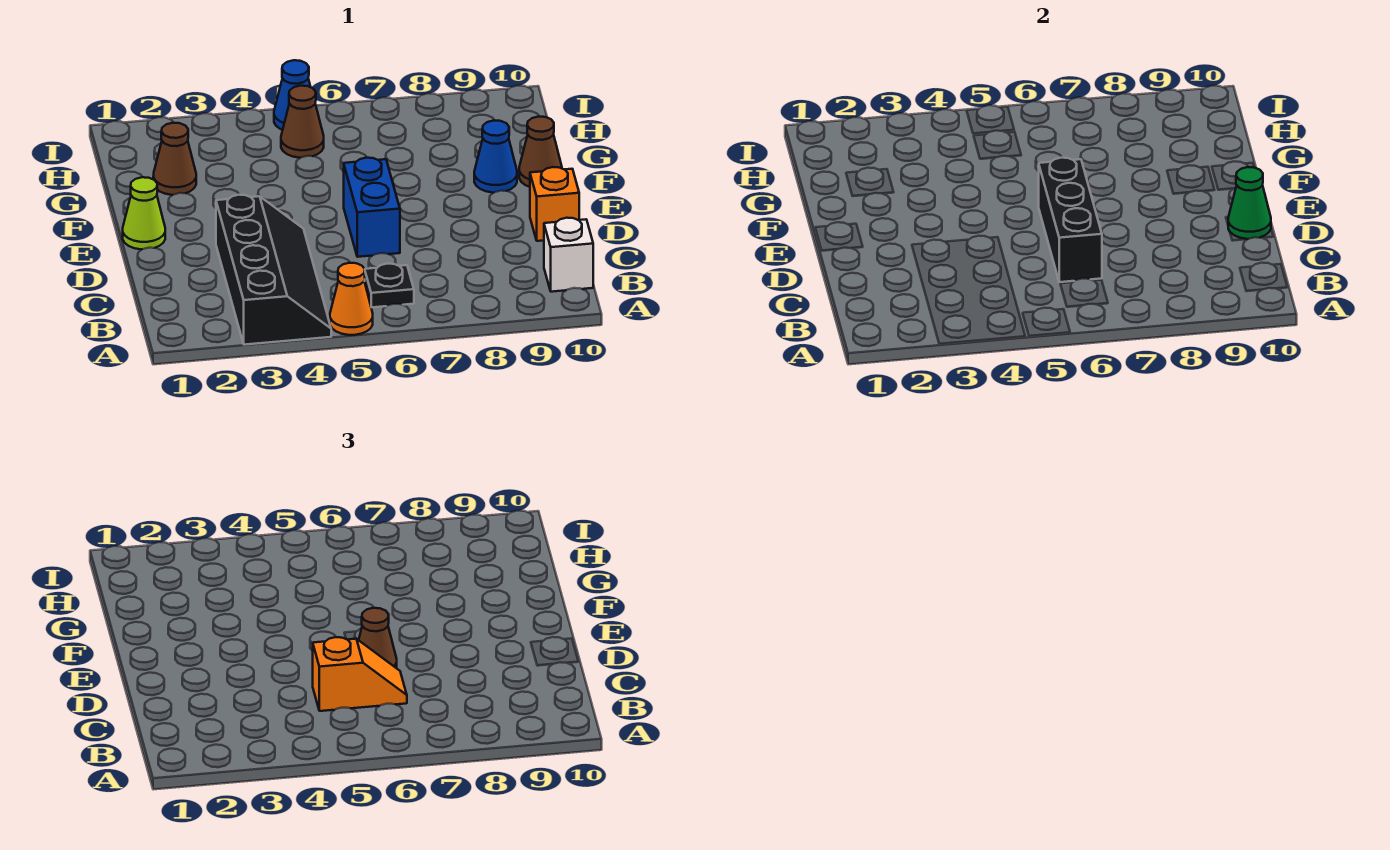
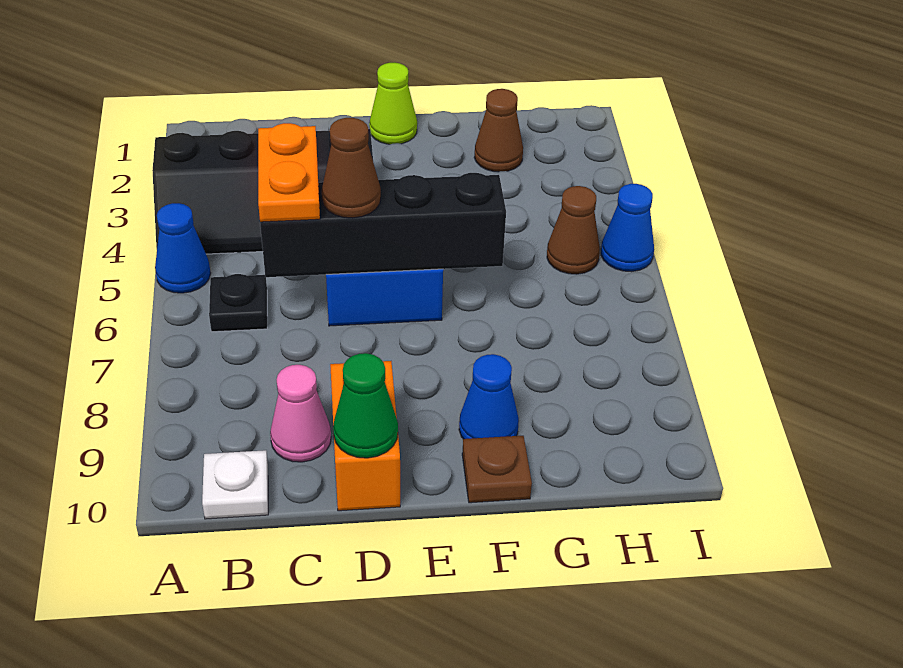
orange cone A5 level 1 -> blue cone A5 level 1
white brick B10 level 1 -> white plate B10 level 1
orange slope C5:C6 level 3 top 5 -> orange plate C5:C6 level 3
black brick C6:E6 level 2 -> black brick C6:F6 level 2
none -> pink cone C9 level 1
orange brick D10 level 1 -> orange brick D9:D10 level 1
brown cone F10 level 1 -> brown plate F10 level 1

